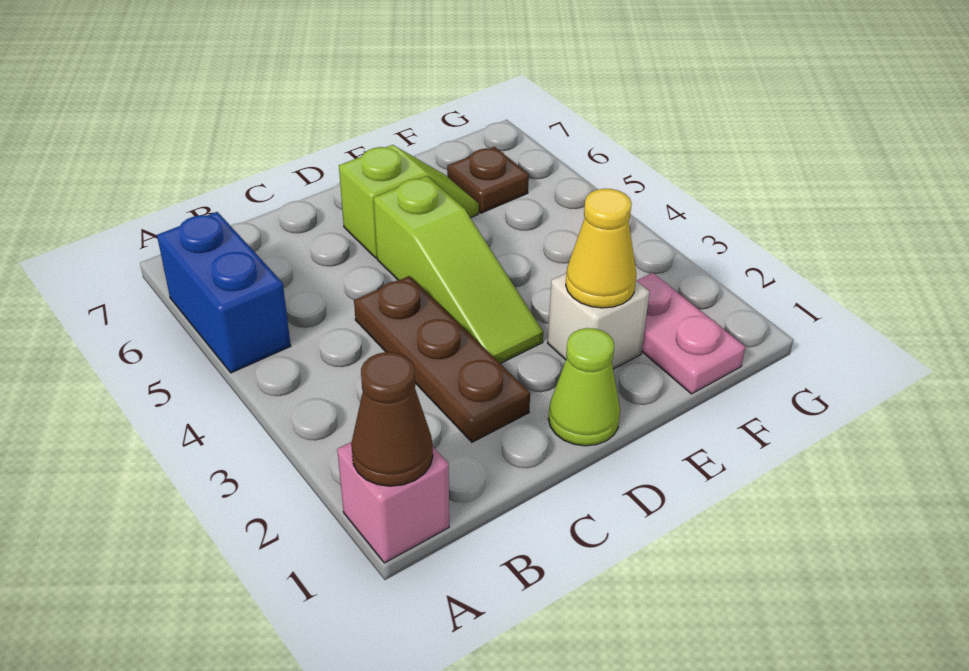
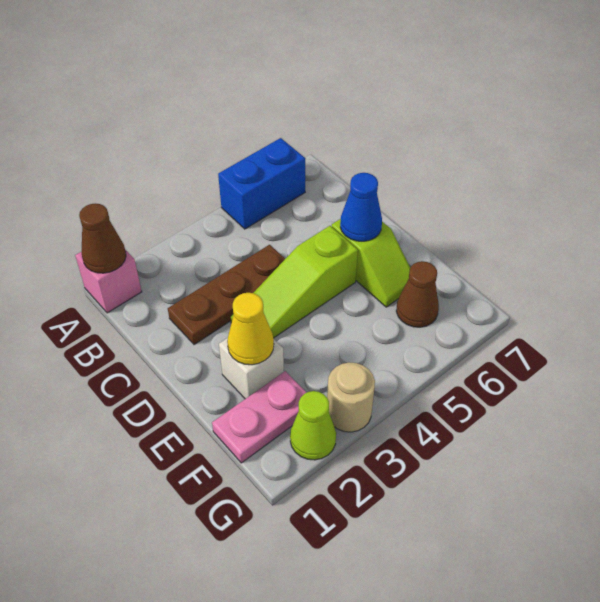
lime cone D1 level 1 -> lime cone G2 level 1
none -> blue cone D6 level 2
brown plate F6 level 1 -> brown cone F6 level 1
none -> tan round brick G3 level 1

